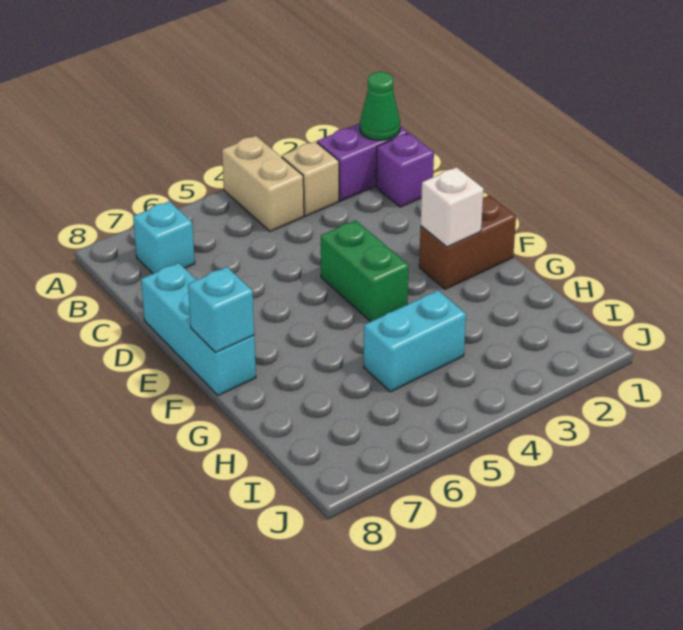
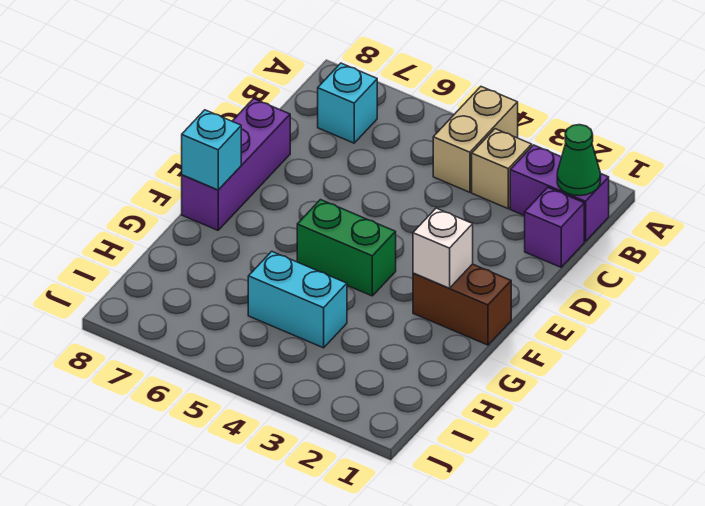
cyan brick D8:F8 level 1 -> purple brick D8:F8 level 1
green brick E4:F4 level 1 -> green brick F4:F5 level 1

